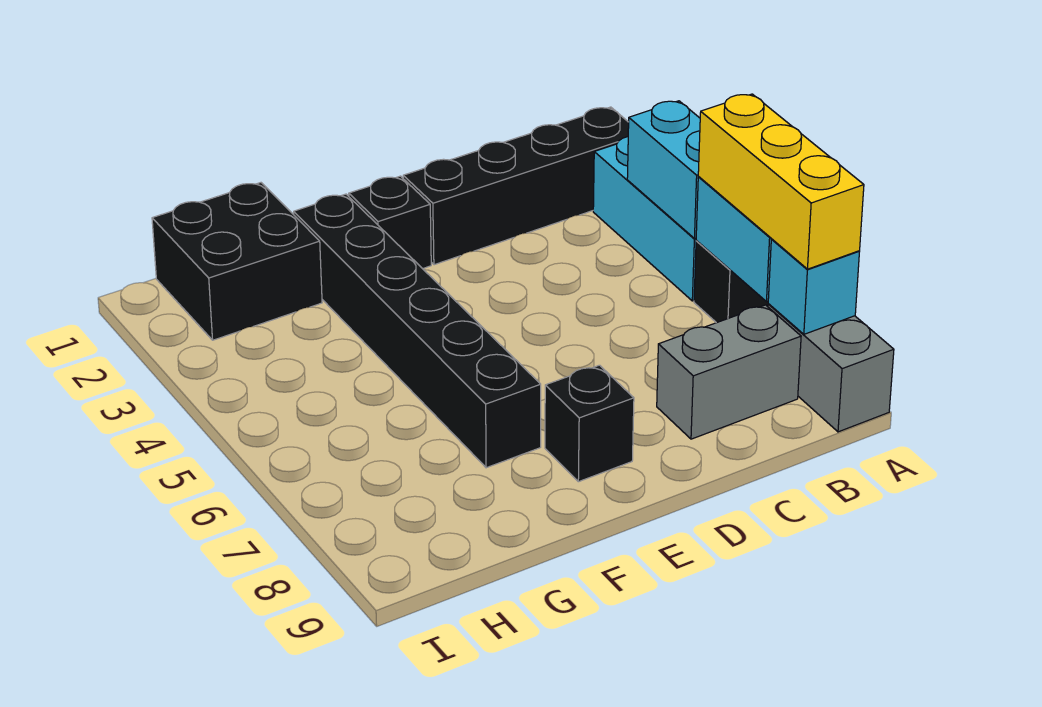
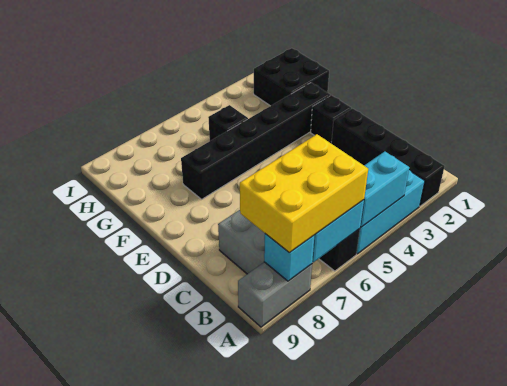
yellow brick A6:A8 level 3 -> yellow brick A6:B8 level 3
black brick E8 level 1 -> black brick G5 level 1

